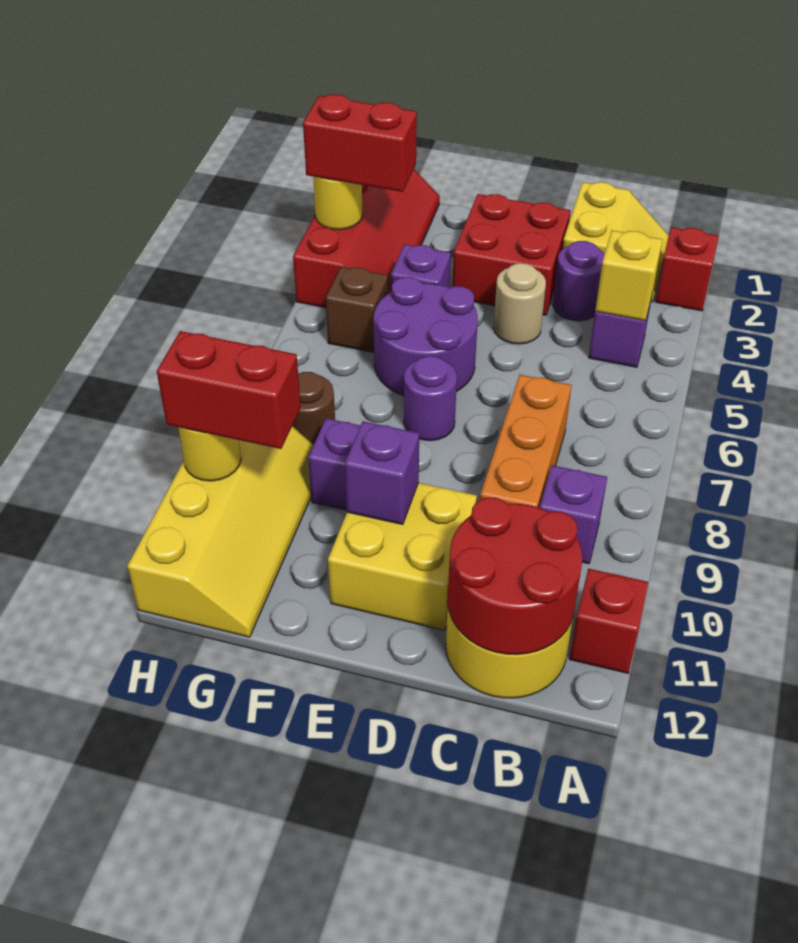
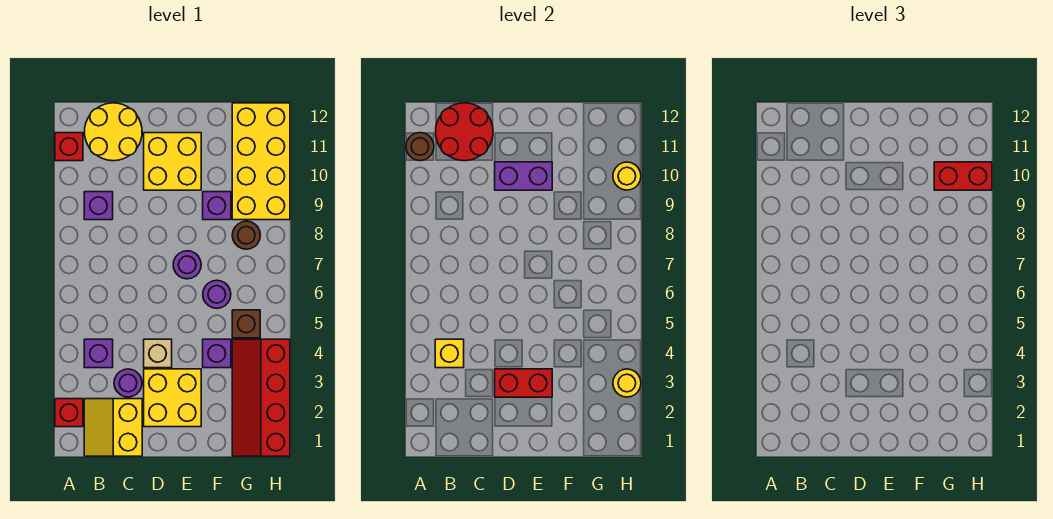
none -> brown round brick A11 level 2
orange brick C7:C9 level 1 -> none
red brick D2:E3 level 1 -> yellow brick D2:E3 level 1
tan round brick D4 level 1 -> tan brick D4 level 1
purple round brick E5:F6 level 1 -> purple round brick F6 level 1
purple brick E10 level 2 -> purple brick D10:E10 level 2
red brick G3:H3 level 3 -> red brick D3:E3 level 2
yellow slope G9:H12 level 1 top H -> yellow brick G9:H12 level 1

